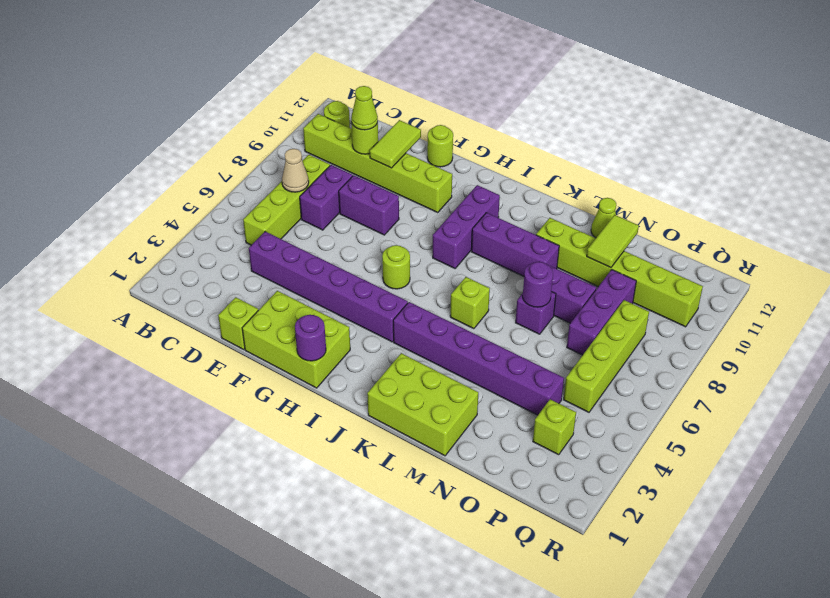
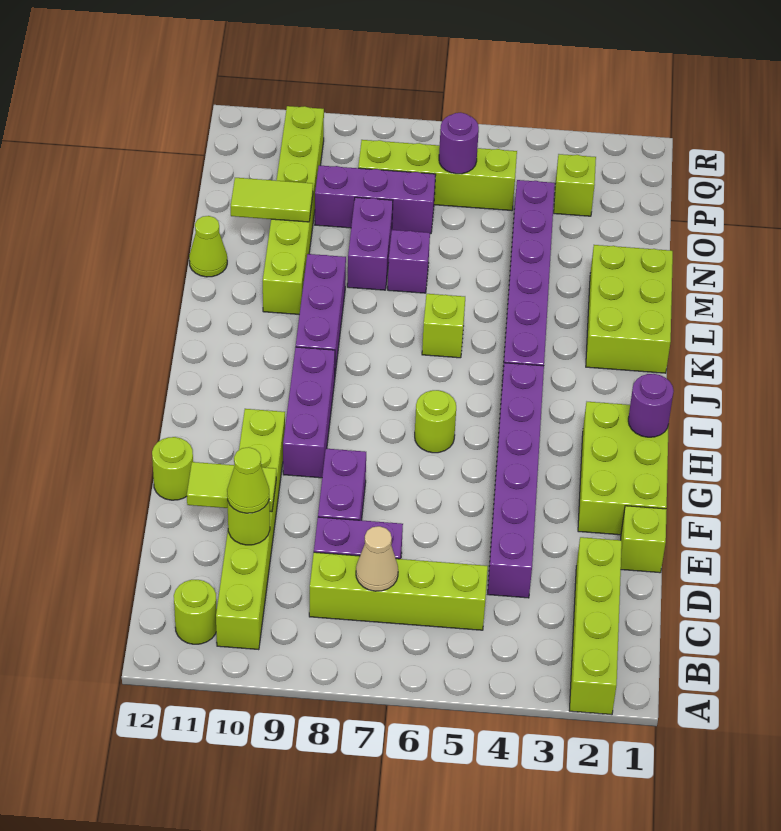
none -> lime brick A2:D2 level 1
purple brick I8:I10 level 1 -> purple brick G9:I9 level 1
purple round brick M7 level 2 -> purple round brick P6 level 2

